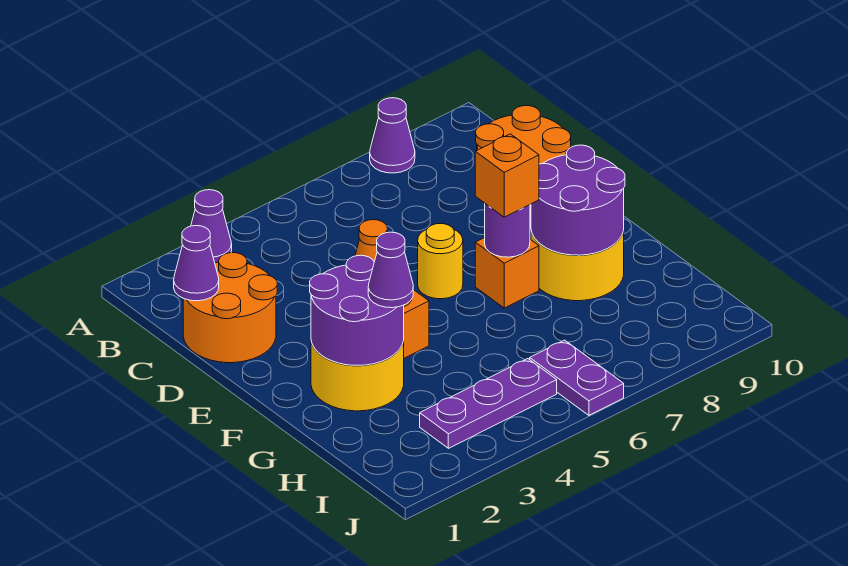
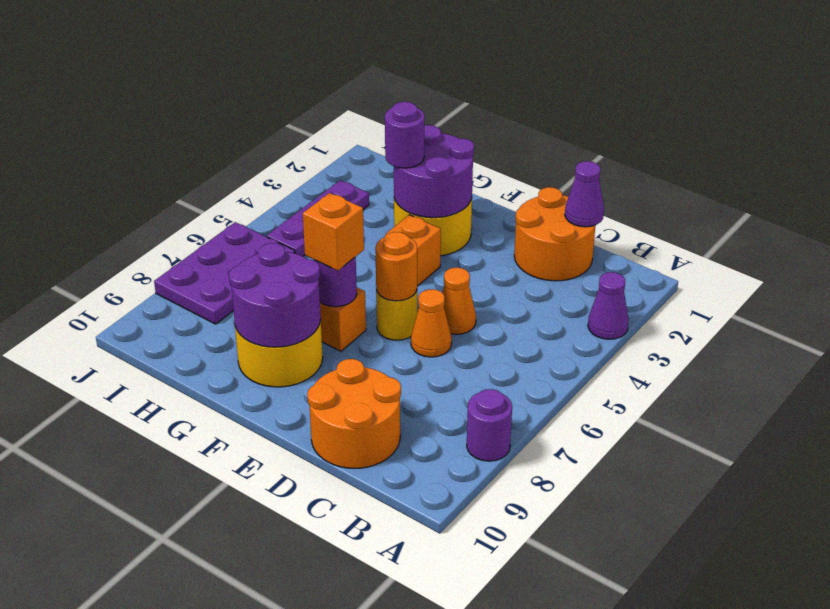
purple cone A8 level 1 -> purple round brick A8 level 1
none -> orange cone D6 level 1
none -> orange round brick E6 level 2
purple cone G3 level 3 -> purple round brick G3 level 3
purple plate I6:J6 level 1 -> purple plate I6:J8 level 1

